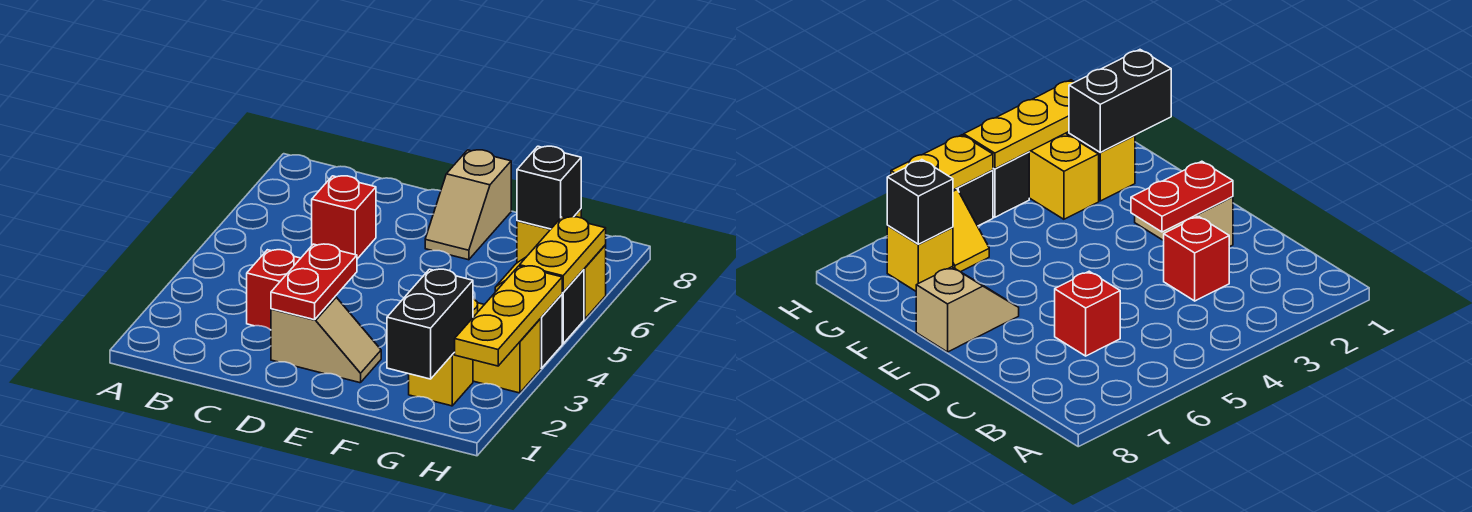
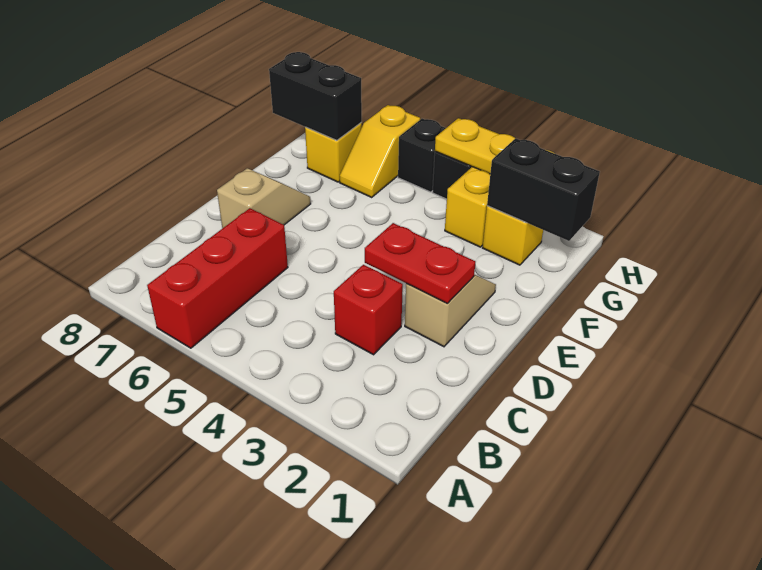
red brick C6 level 1 -> red brick A6:C6 level 1
tan slope E7:E8 level 1 top 8 -> tan slope D7:E7 level 1 top D
black brick G7 level 2 -> black brick G7:G8 level 2
yellow plate H5:H6 level 2 -> none

